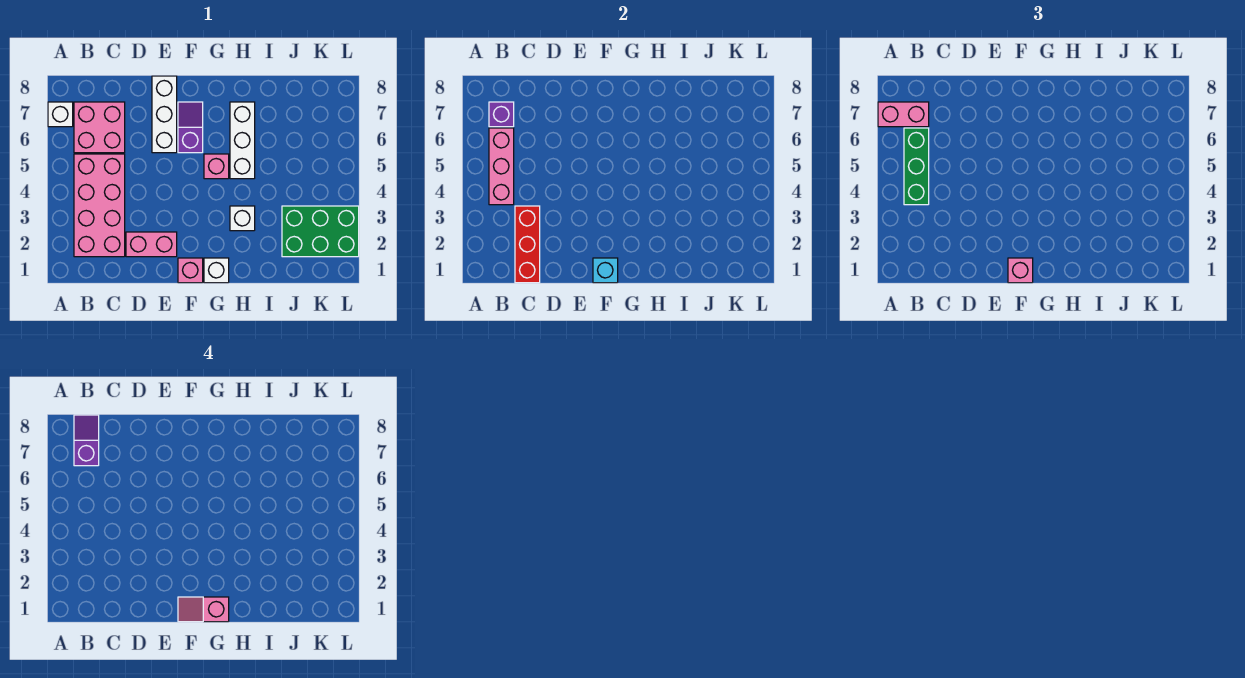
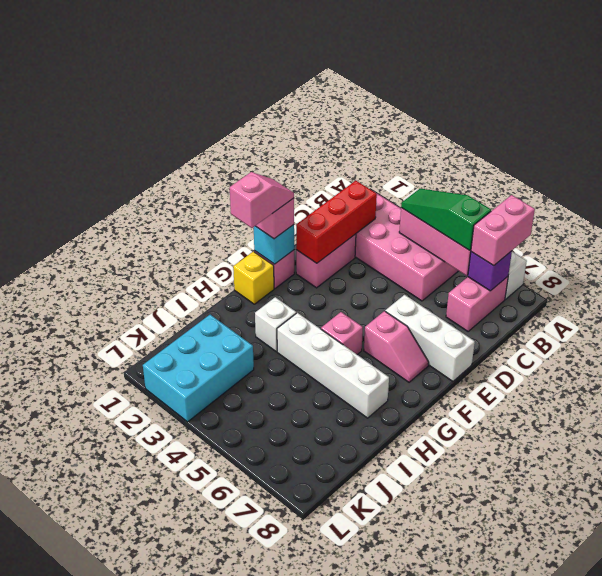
green brick B4:B6 level 3 -> green slope B4:B6 level 3 top 6
pink brick B6:C7 level 1 -> pink brick B7:C7 level 1
purple slope B7:B8 level 4 top 7 -> none
red brick C1:C3 level 2 -> red brick C2:E2 level 2
purple slope F6:F7 level 1 top 6 -> pink slope F6:F7 level 1 top 6
white brick G1 level 1 -> yellow brick G1 level 1
white brick H5:H7 level 1 -> white brick H4:H7 level 1
green brick J2:L3 level 1 -> cyan brick J2:L3 level 1

